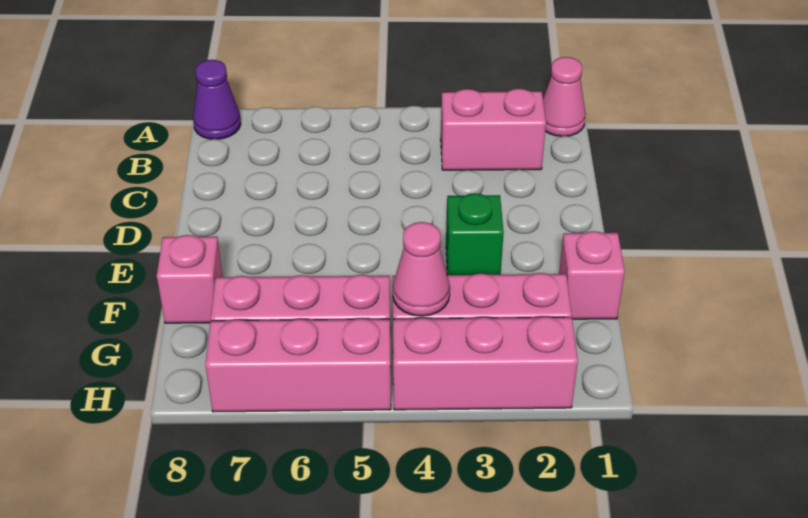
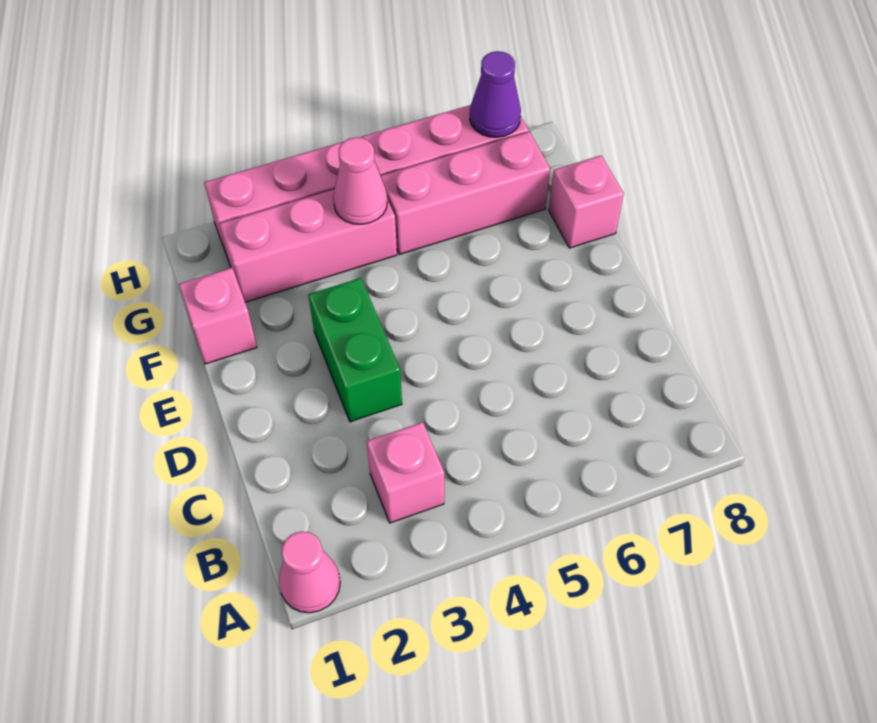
purple cone A8 level 1 -> purple cone H7 level 2
pink brick B2:B3 level 1 -> pink brick B3 level 1
green brick E3 level 1 -> green brick D3:E3 level 1

